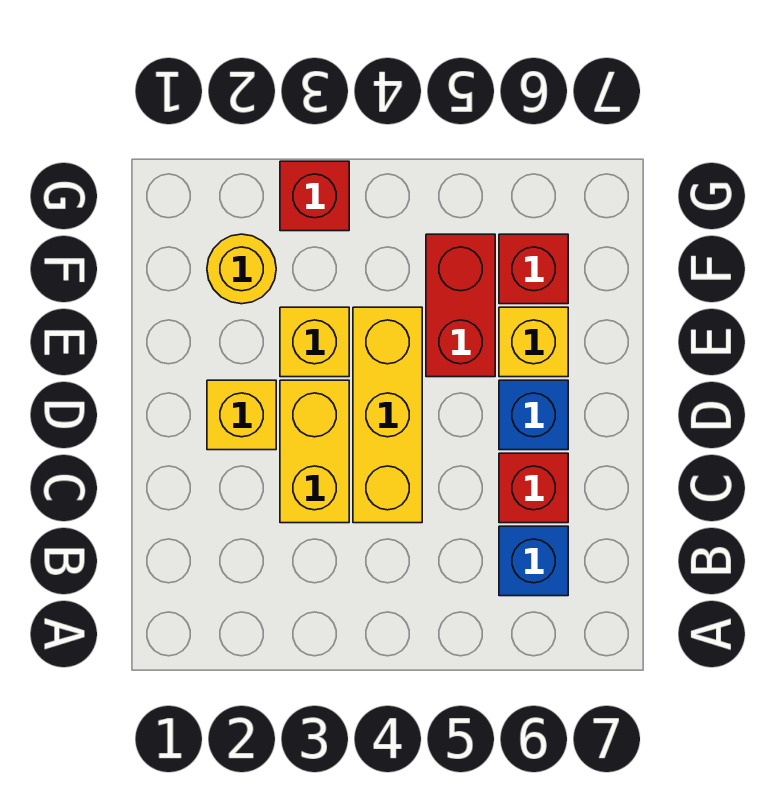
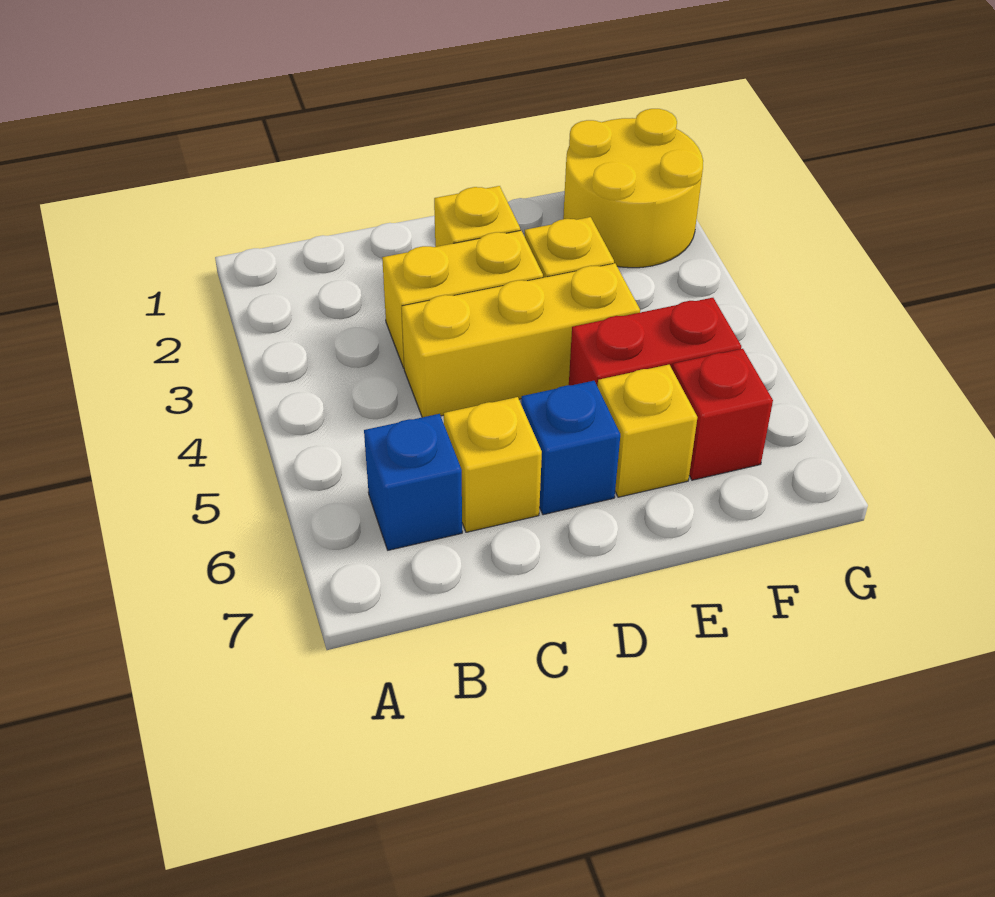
red brick C6 level 1 -> yellow brick C6 level 1
yellow round brick F2 level 1 -> yellow round brick F1:G2 level 1
red brick G3 level 1 -> none

